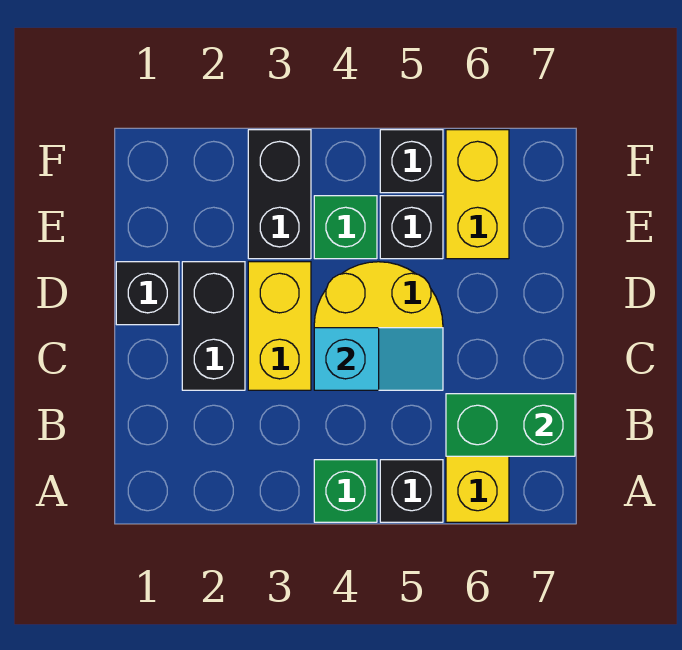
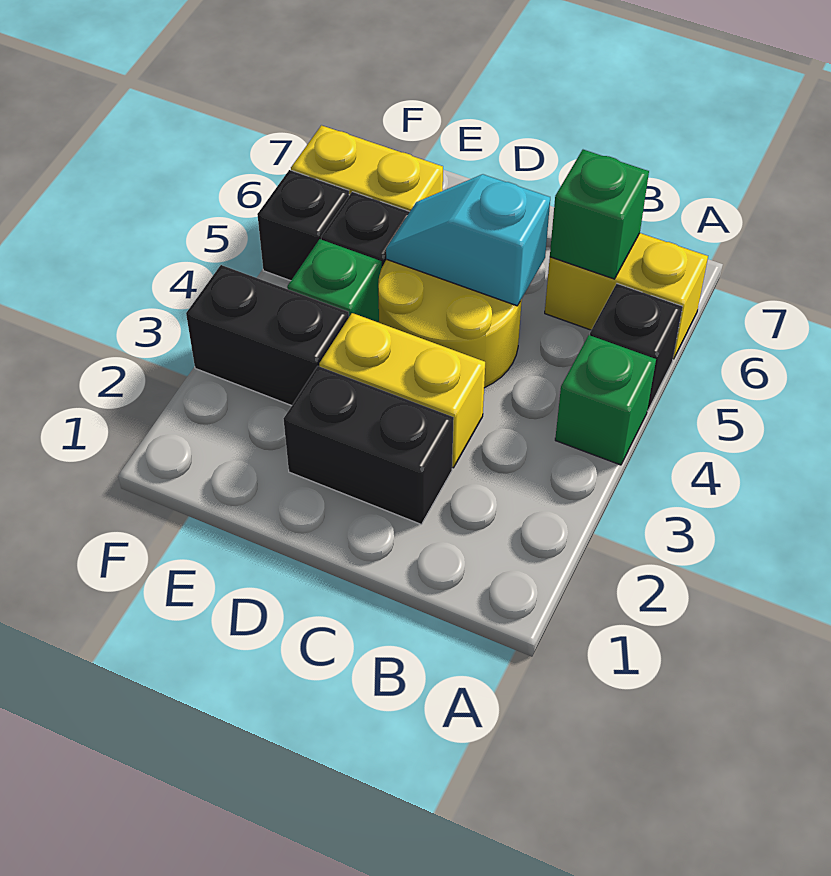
green brick B6:B7 level 2 -> green brick B6 level 2
cyan slope C4:C5 level 2 top 4 -> cyan slope C5:D5 level 2 top C
black brick D1 level 1 -> none

